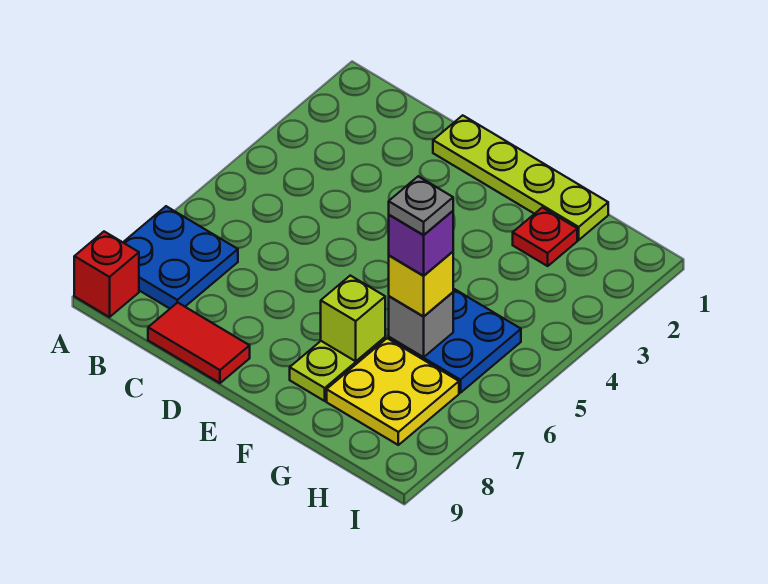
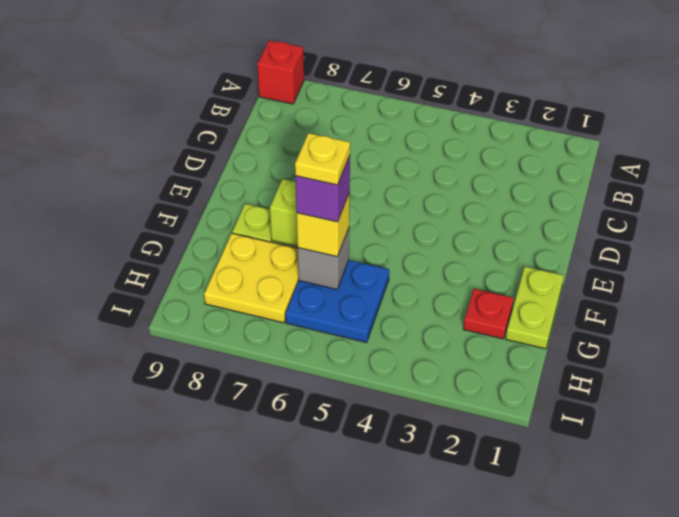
blue plate A7:B8 level 1 -> none
red tile C9:D9 level 1 -> none
lime plate D1:G1 level 1 -> lime plate F1:G1 level 1
grey plate G6 level 5 -> yellow plate G6 level 5

